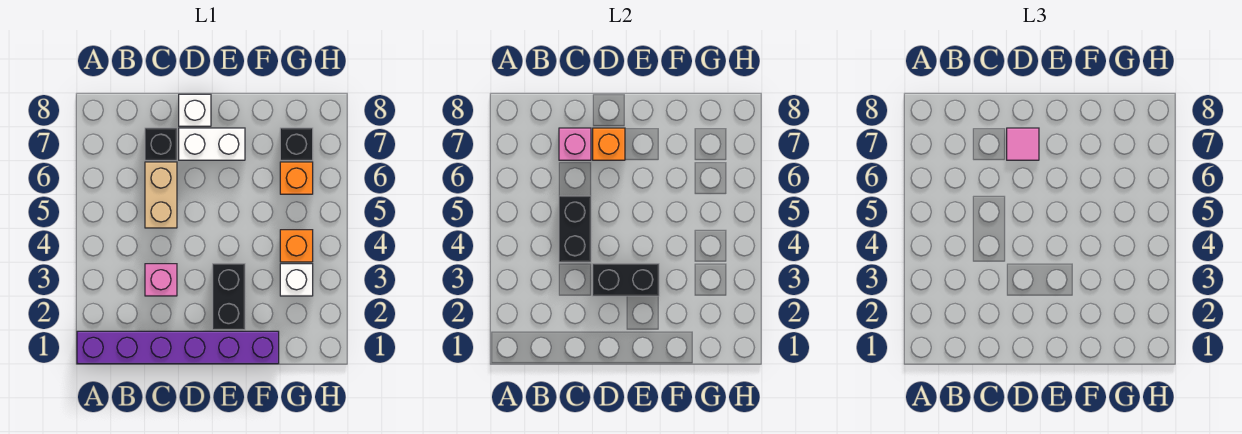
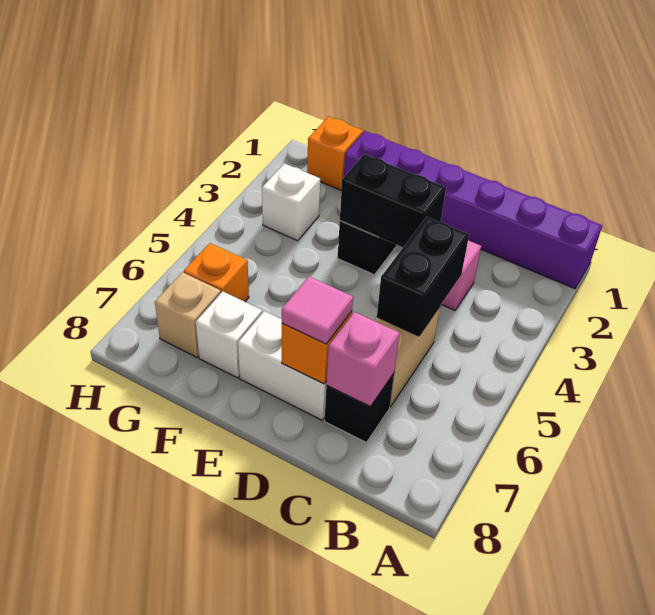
white brick D8 level 1 -> white brick F7 level 1
orange brick G4 level 1 -> orange brick G1 level 1
black brick G7 level 1 -> tan brick G7 level 1

